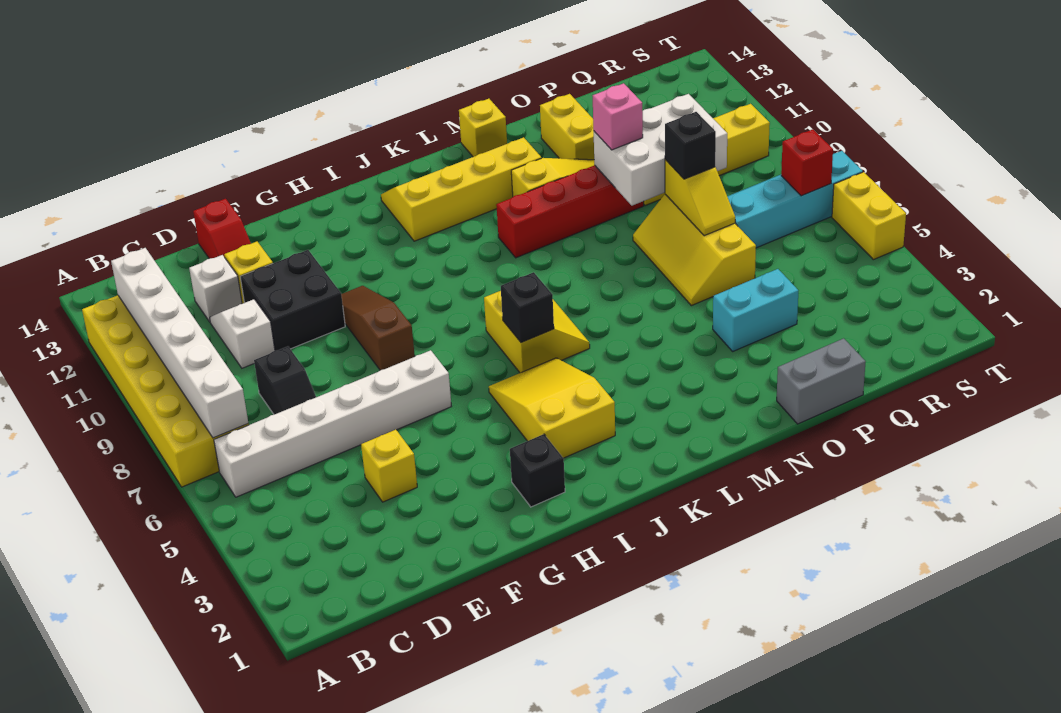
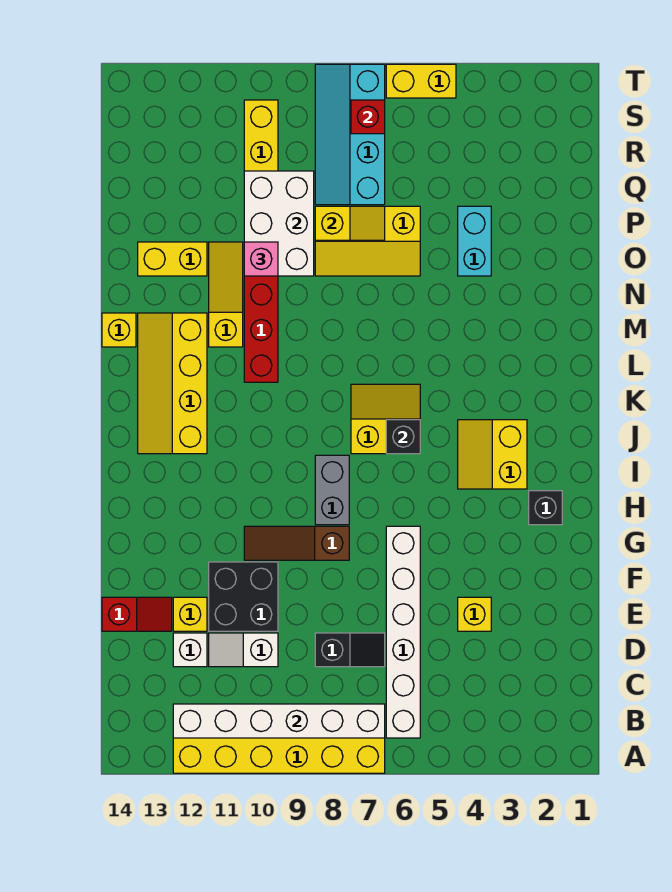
yellow slope I3:J5 level 1 top 3 -> yellow slope I3:J4 level 1 top 3
grey brick O1:P1 level 1 -> grey brick H8:I8 level 1
black brick P8 level 3 -> none

